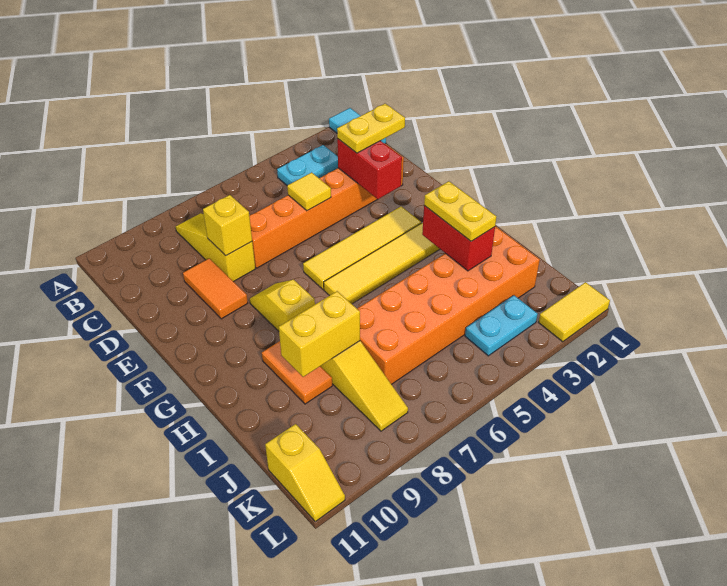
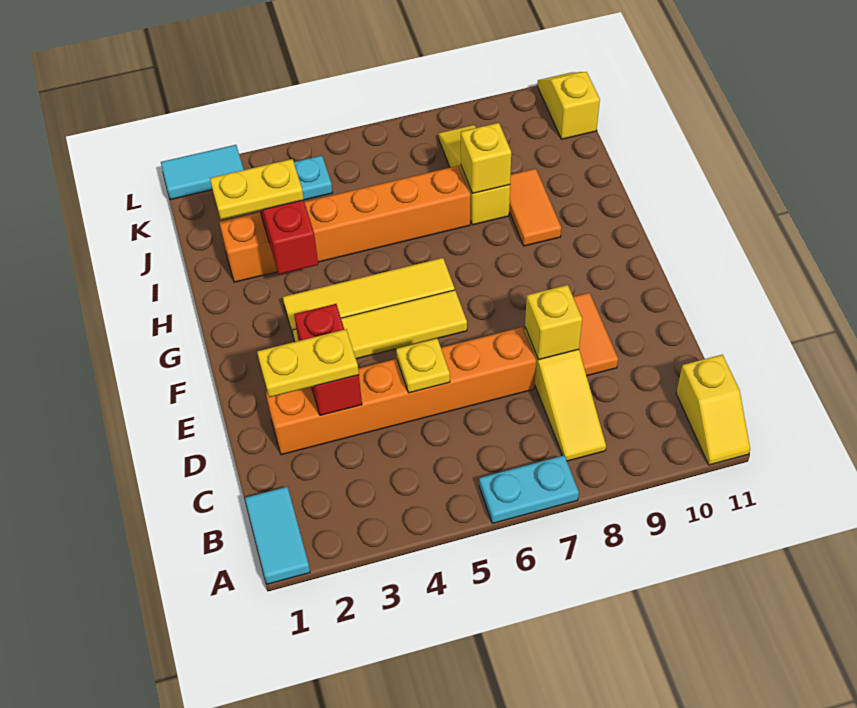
cyan plate B3:B4 level 1 -> cyan plate A6:A7 level 1
yellow tile D5 level 2 -> yellow plate D5 level 2
yellow slope F8:G8 level 1 top G -> yellow slope A11:B11 level 1 top B
yellow plate H3:I3 level 3 -> yellow plate I2:I3 level 3
orange brick I2:J7 level 1 -> orange brick I2:I7 level 1
yellow brick I8:I9 level 2 -> yellow brick I8 level 2
yellow tile L1:L2 level 1 -> cyan tile L1:L2 level 1

